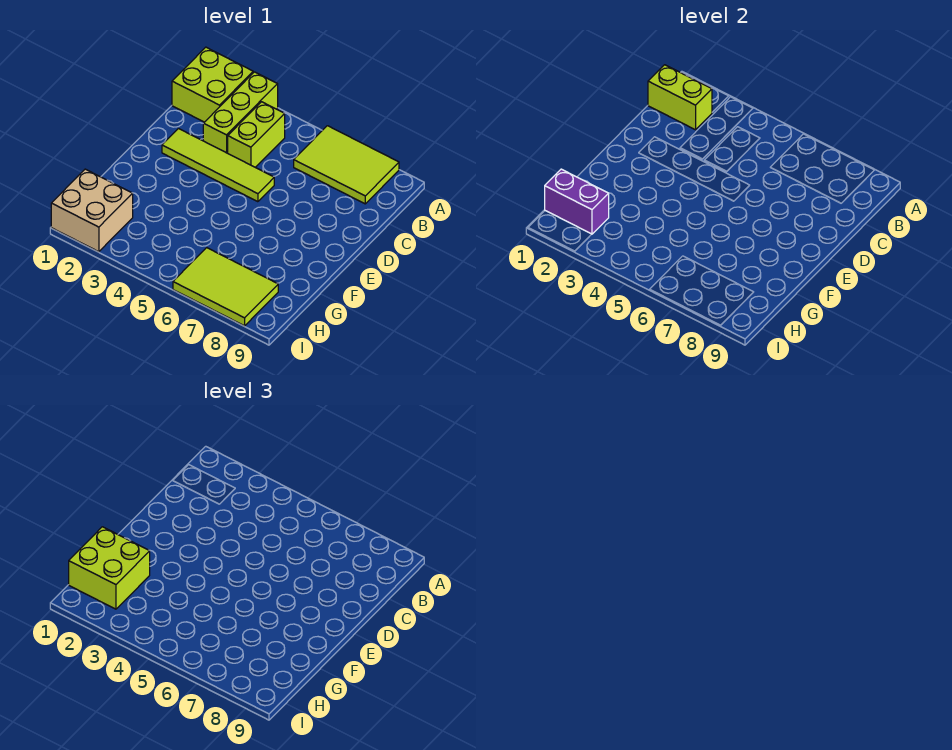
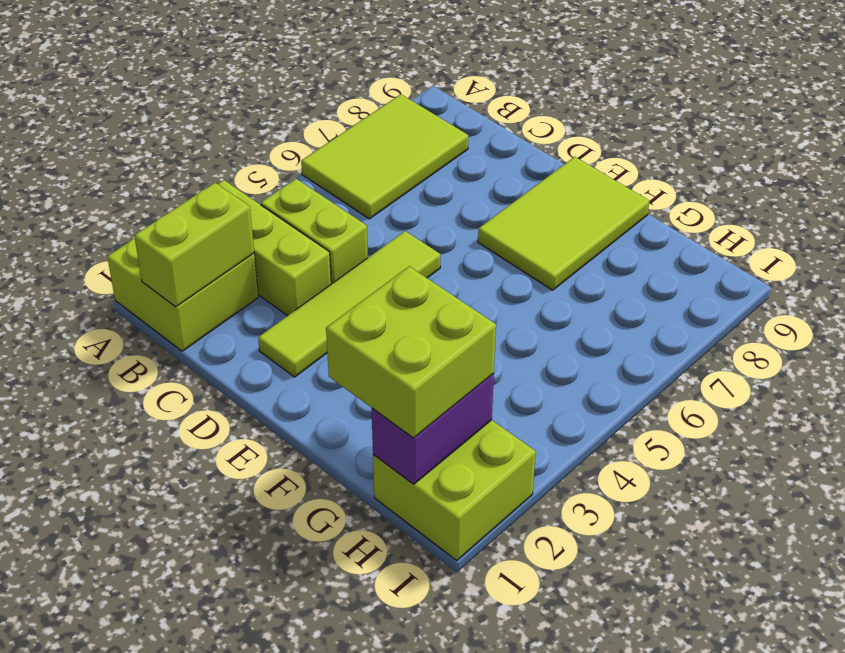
tan brick H1:I2 level 1 -> lime brick H1:I2 level 1
lime tile H6:I8 level 1 -> lime tile E7:F9 level 1

